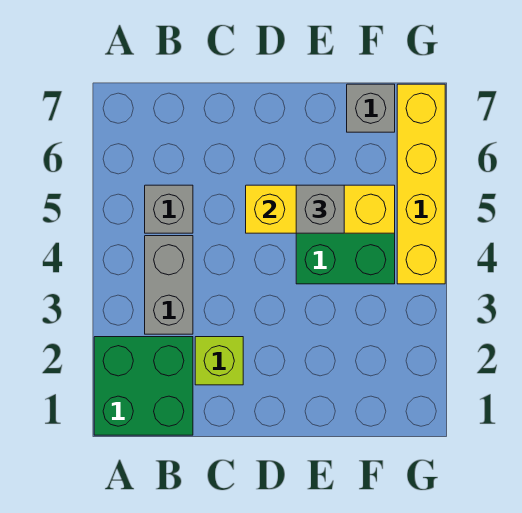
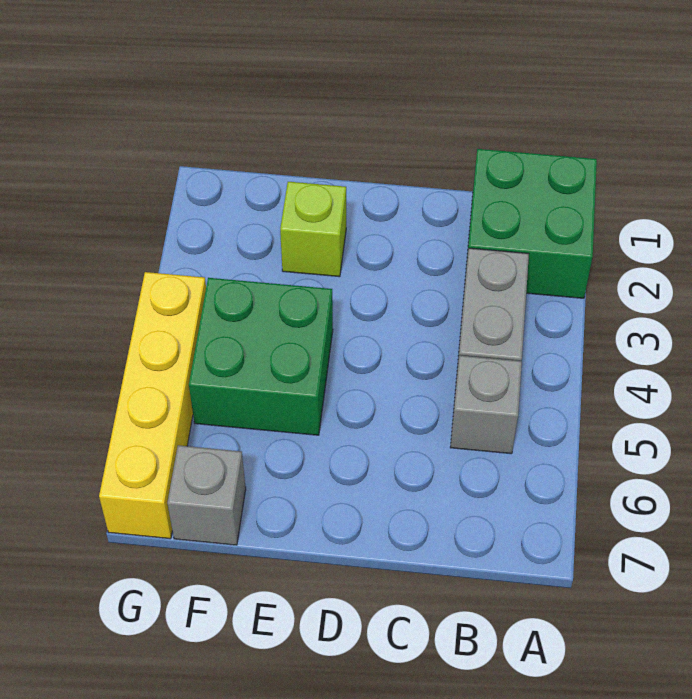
lime brick C2 level 1 -> lime brick E2 level 1
yellow brick D5:F5 level 2 -> none
grey brick E5 level 3 -> none

